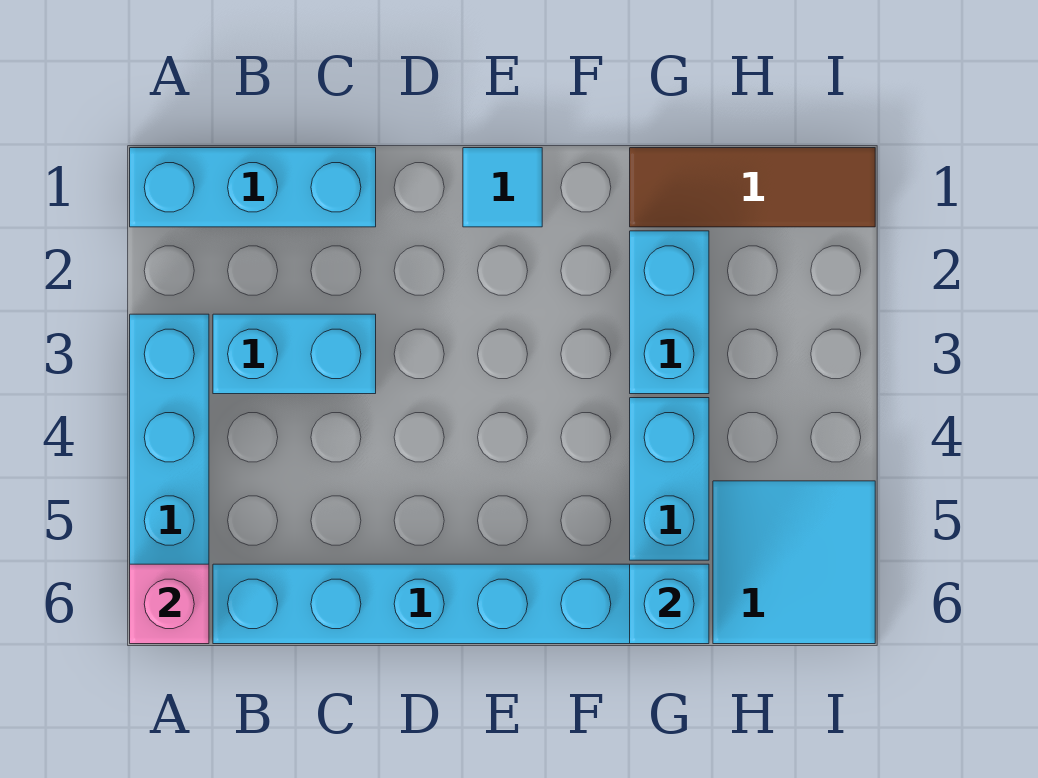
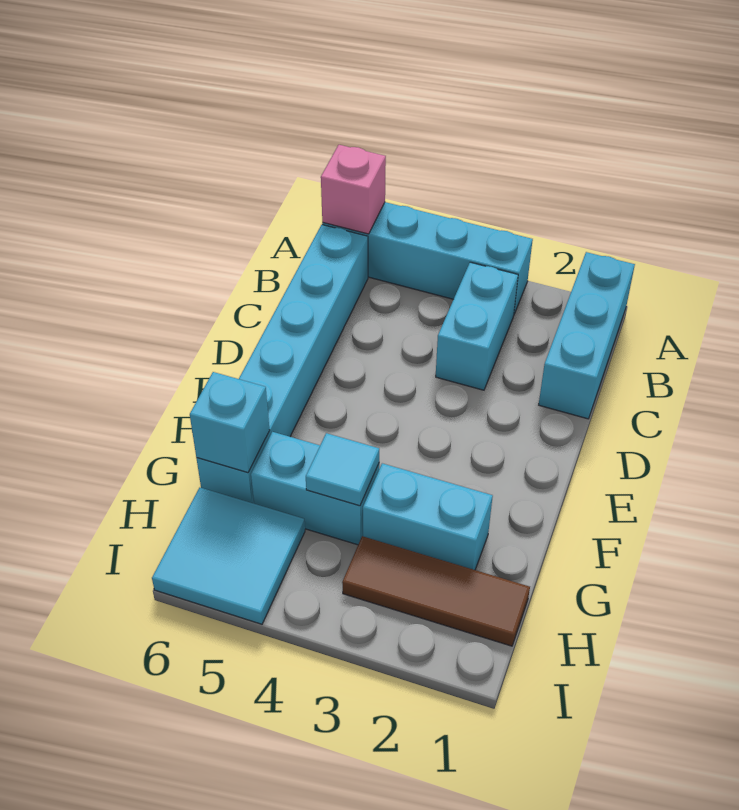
cyan tile E1 level 1 -> cyan tile G4 level 2
brown tile G1:I1 level 1 -> brown tile H1:H3 level 1

